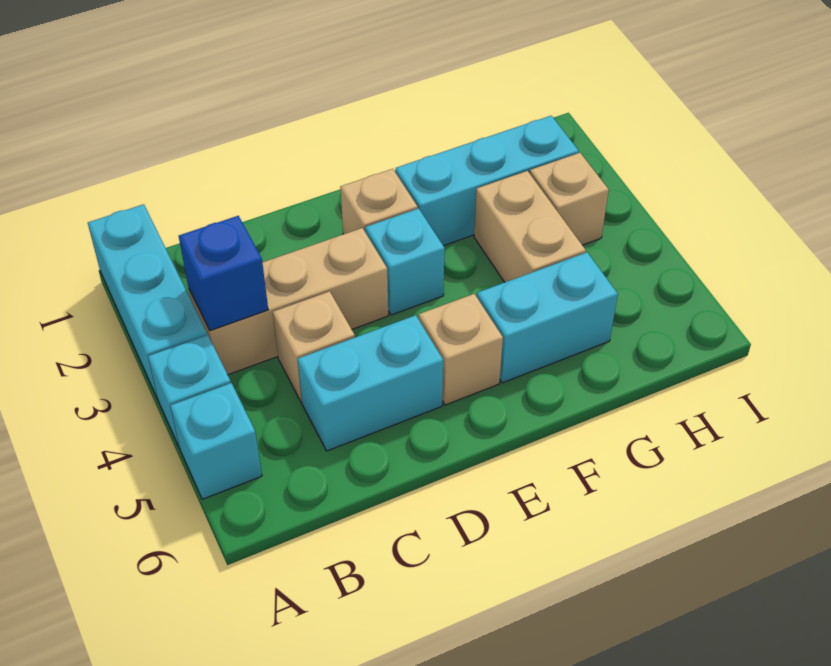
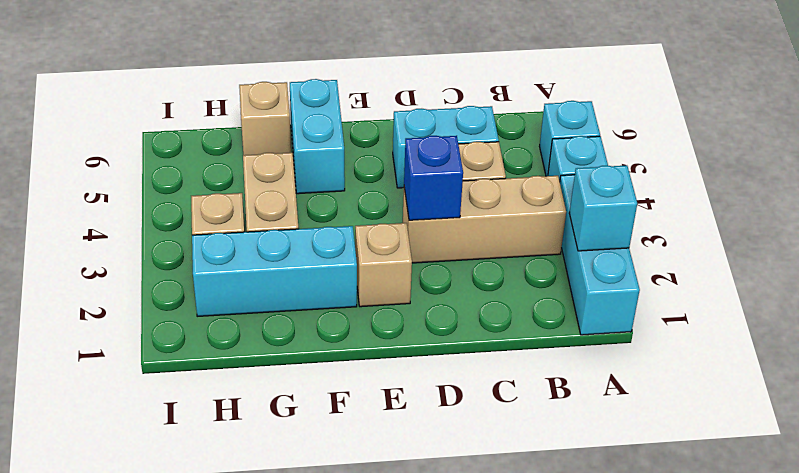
blue brick B3 level 2 -> blue brick D3 level 2
cyan brick E3 level 1 -> cyan brick A2 level 2
tan brick E5 level 1 -> tan brick G6 level 1
cyan brick F5:G5 level 1 -> cyan brick F5:F6 level 1

